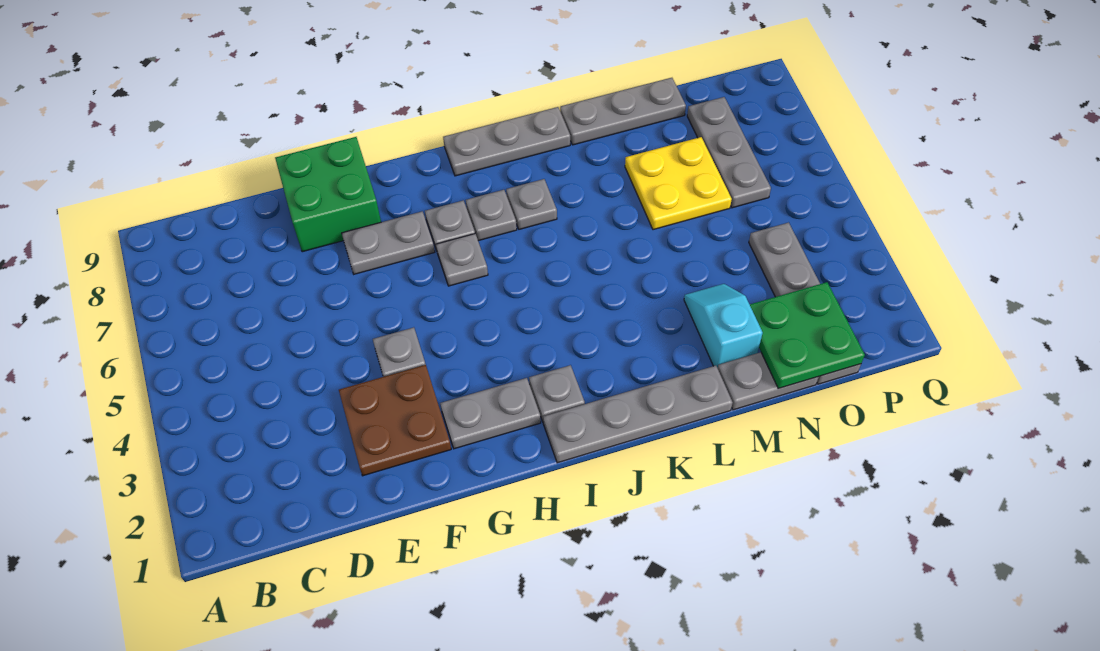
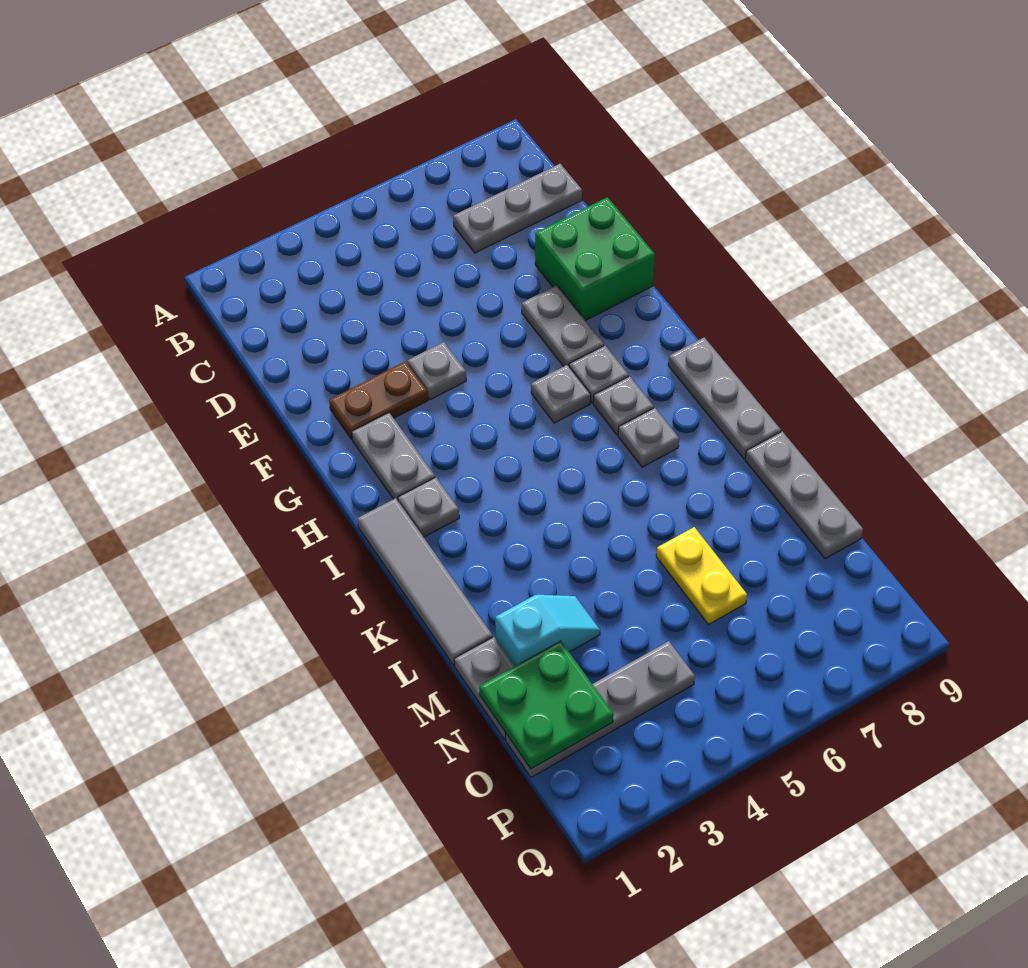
brown plate E2:F3 level 1 -> brown plate F2:F3 level 1
grey plate I1:L1 level 1 -> grey tile I1:L1 level 1
yellow plate M6:N7 level 1 -> yellow plate M6:N6 level 1
grey plate O6:O8 level 1 -> grey plate C7:C9 level 1

